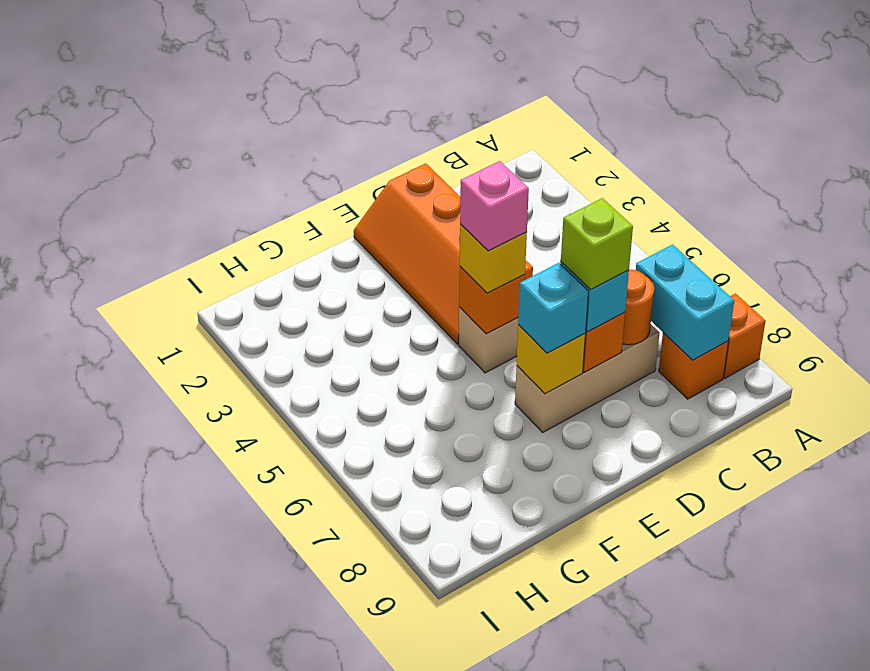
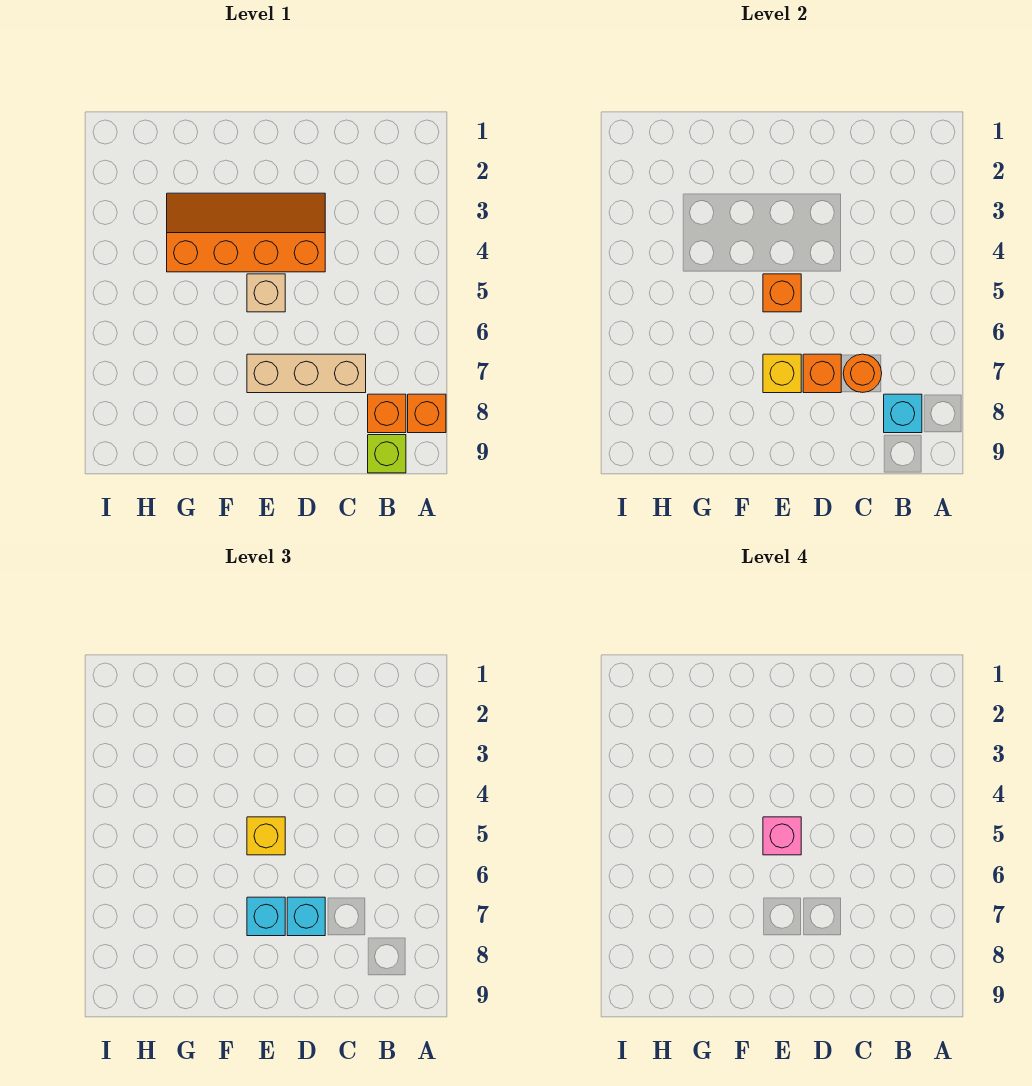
cyan brick B7:B8 level 2 -> cyan brick B8 level 2
orange slope D1:E4 level 1 top D -> orange slope D3:G4 level 1 top 4
lime brick D7 level 4 -> lime brick B9 level 1

